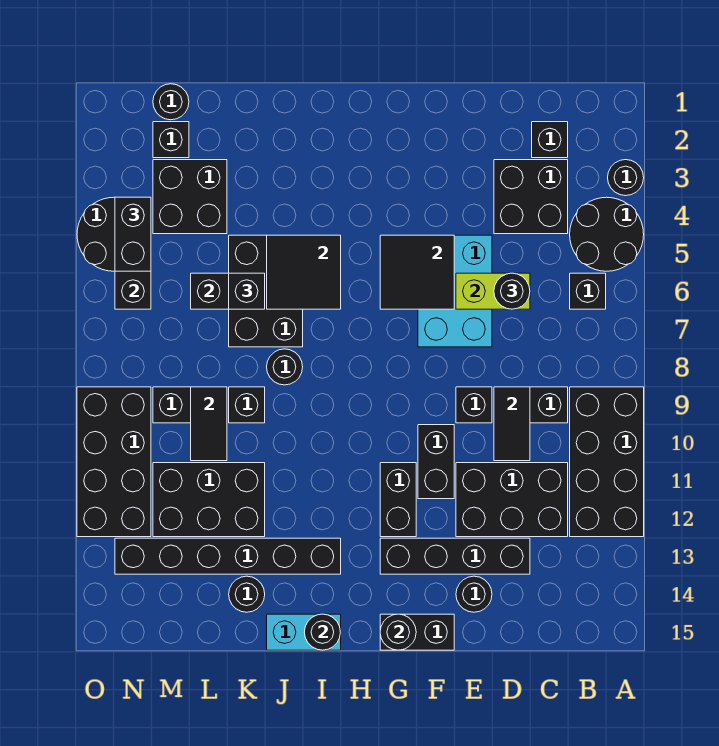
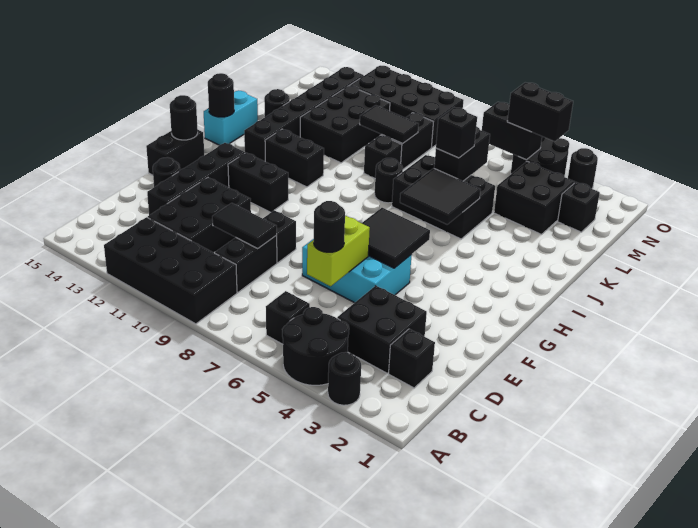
black brick F10:F11 level 1 -> black brick I11:I12 level 1
black round brick M1 level 1 -> black round brick O3 level 1

